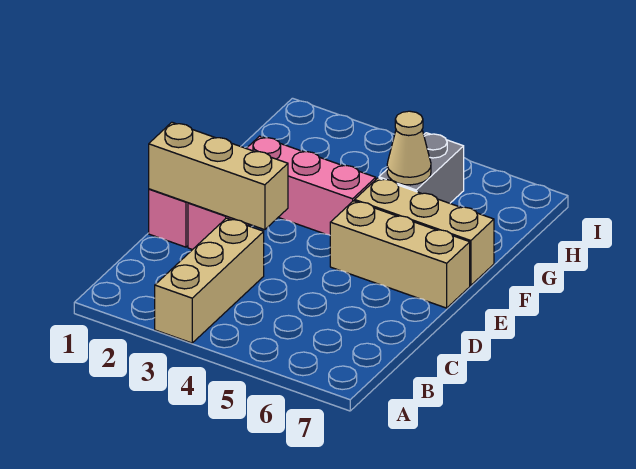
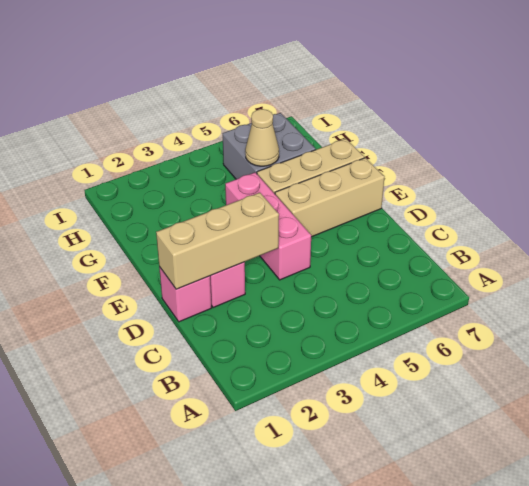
tan brick A3:C3 level 1 -> none
pink brick F2:F4 level 1 -> pink brick D4:F4 level 1
grey brick G5:H5 level 1 -> grey brick G5:H6 level 1

